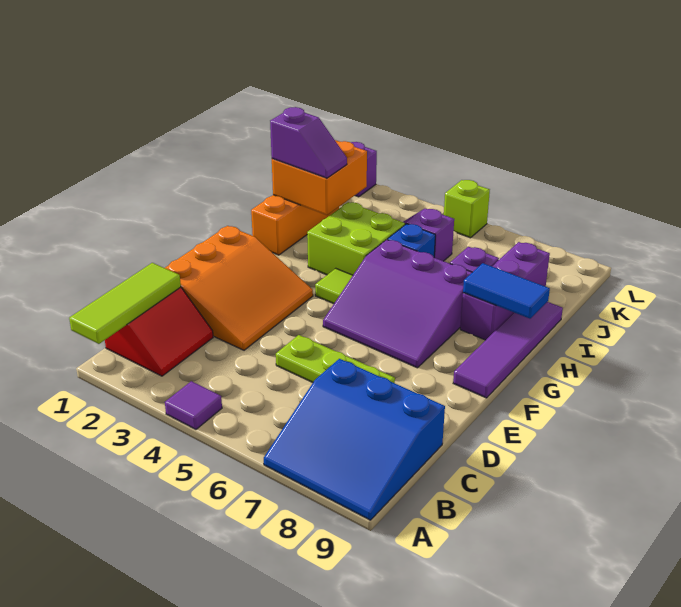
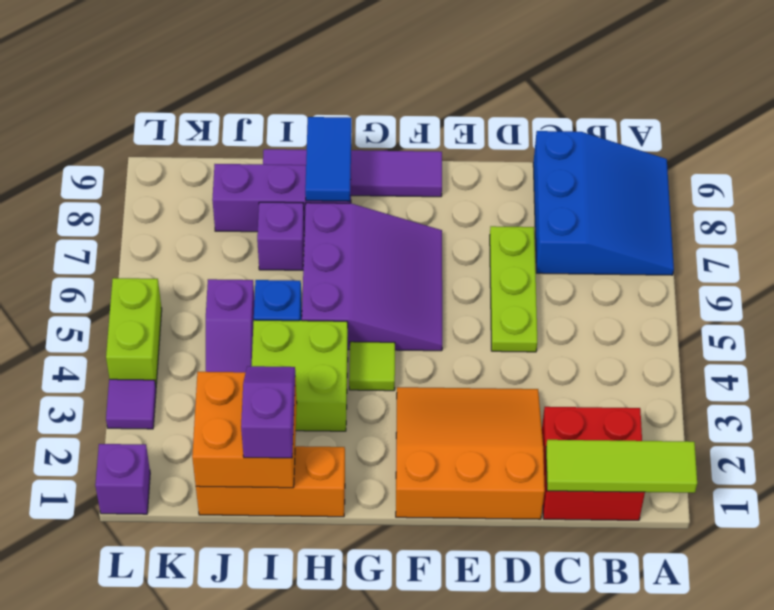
purple tile A4 level 1 -> purple tile L3 level 1
red slope B1:C2 level 1 top 1 -> red brick B1:C2 level 1
lime brick L5 level 1 -> lime brick L4:L5 level 1

